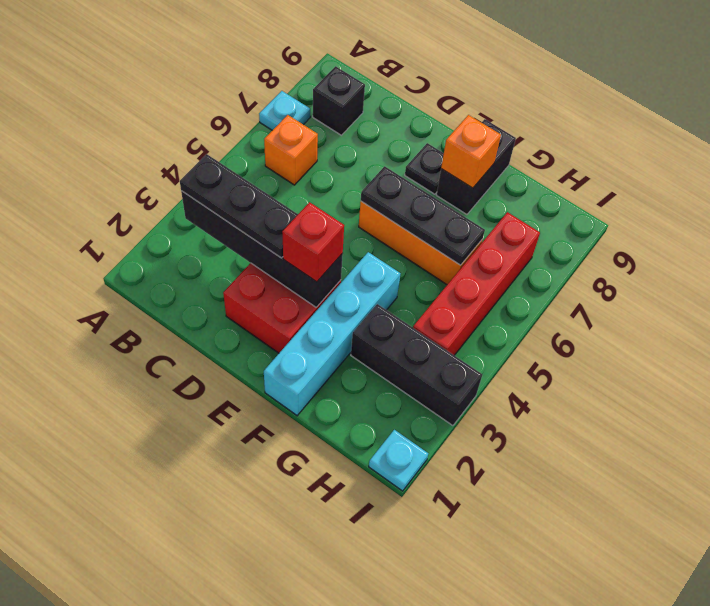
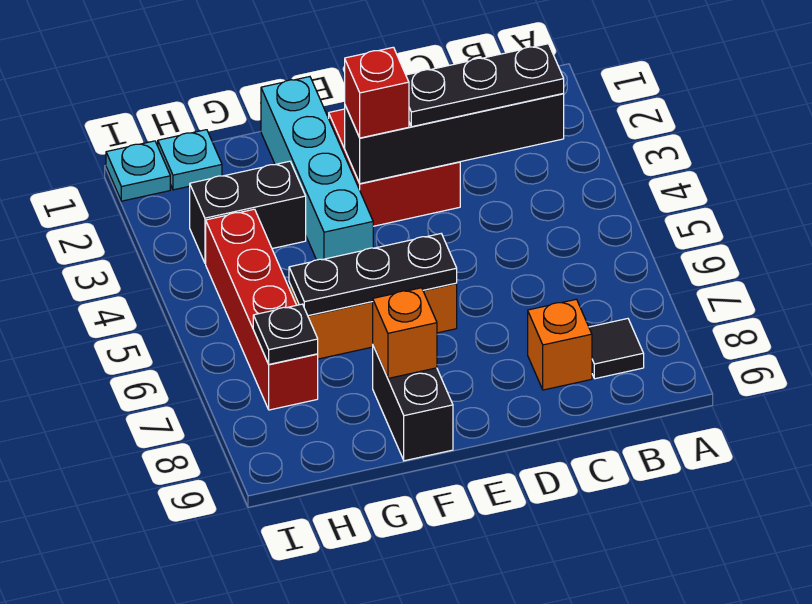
cyan plate A7 level 1 -> cyan plate H1 level 1
orange brick B6 level 1 -> orange brick C8 level 1
black brick B8 level 1 -> black tile B8 level 1
black plate E8 level 1 -> black plate H7 level 2
black brick G3:I3 level 1 -> black brick G3:H3 level 1

